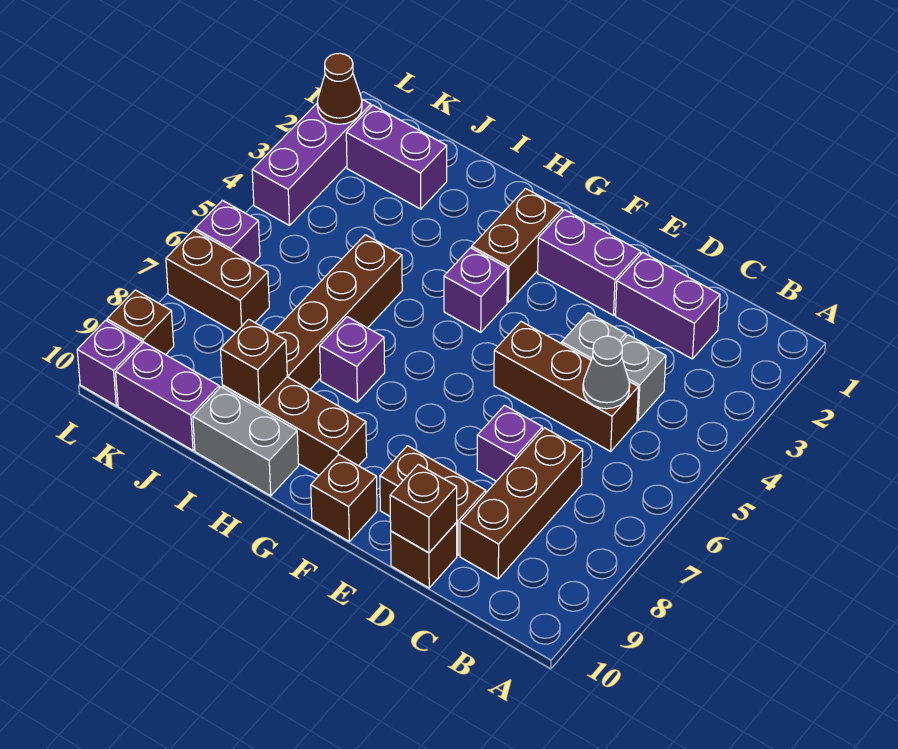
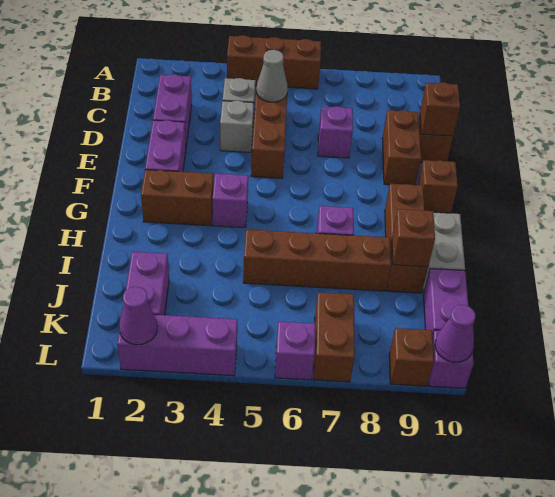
brown brick C7:C9 level 1 -> brown brick A4:A6 level 1
brown cone L2 level 2 -> purple cone L2 level 2
none -> purple cone L10 level 2

